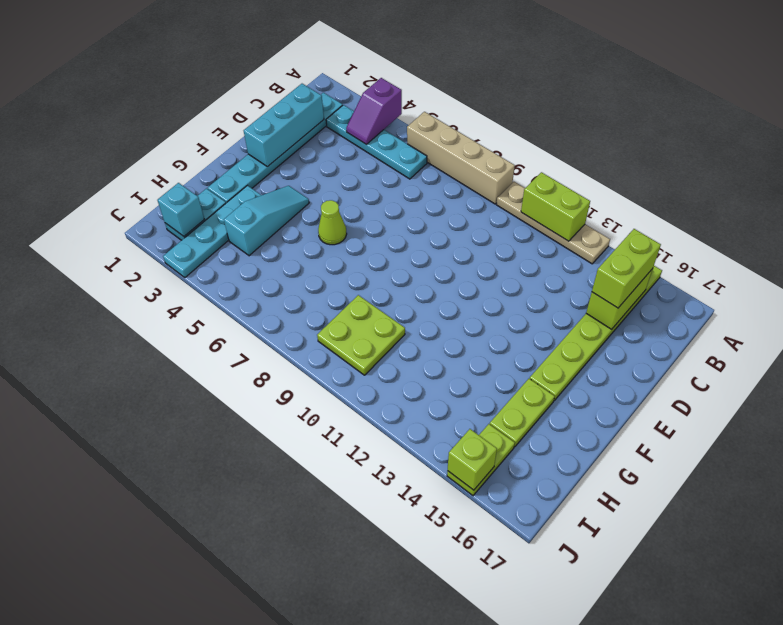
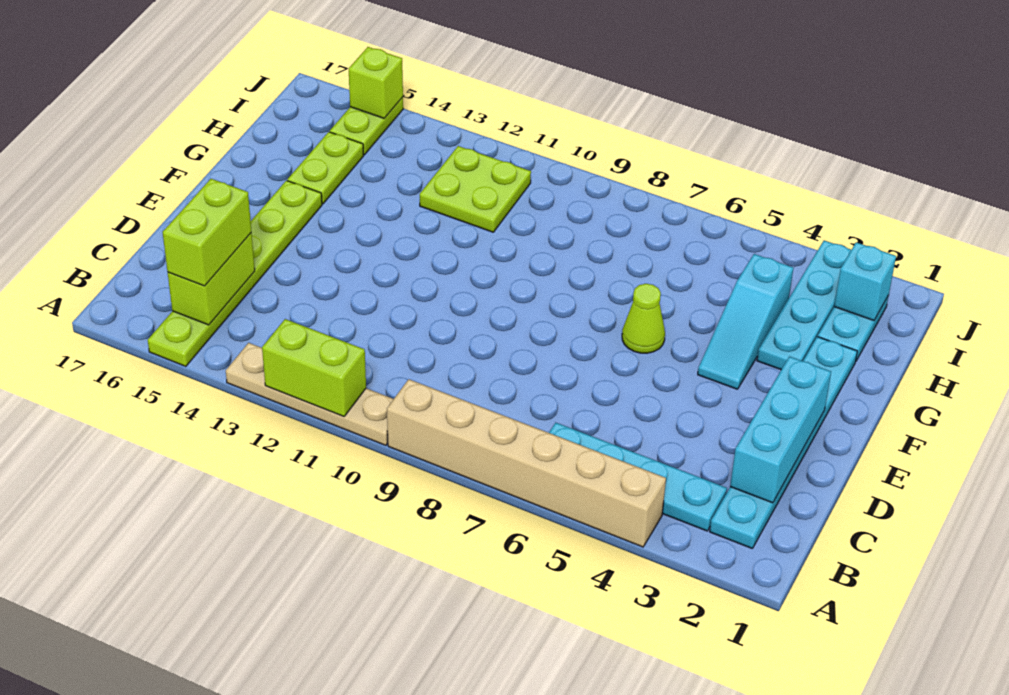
purple slope A4:B4 level 2 top A -> none
tan brick A6:A9 level 1 -> tan brick A4:A9 level 1
lime plate H9:I10 level 1 -> lime plate H11:I12 level 1

